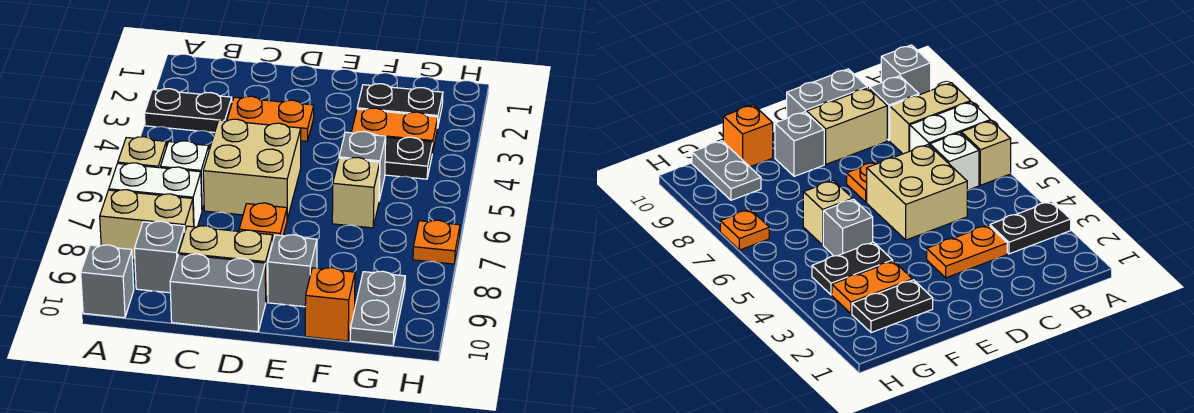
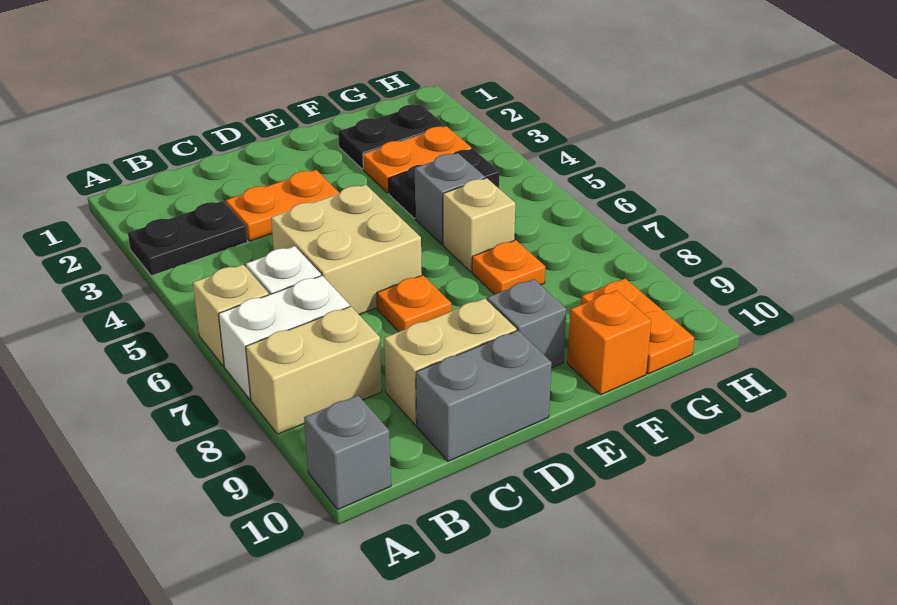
grey brick B9 level 1 -> none
grey plate G9:G10 level 1 -> orange plate G9:G10 level 1
orange plate H7 level 1 -> orange plate F7 level 1

